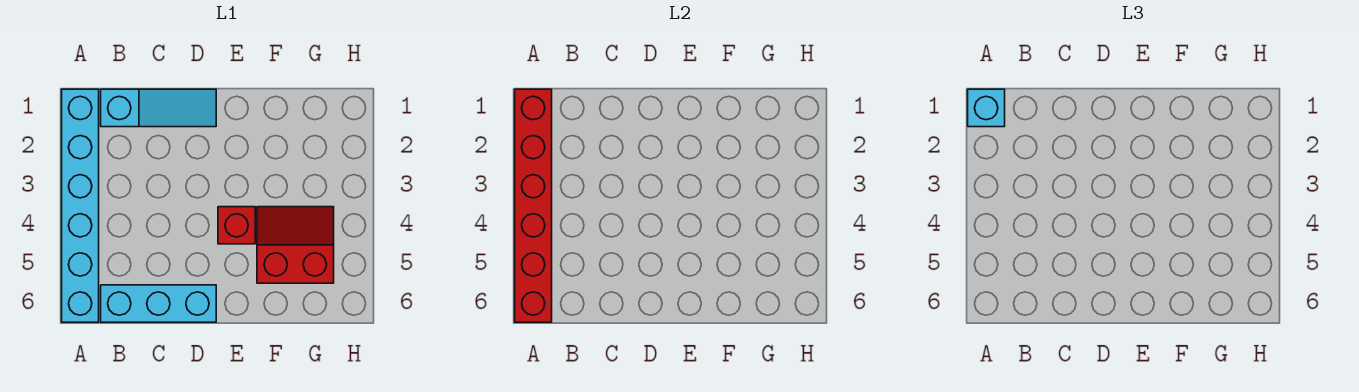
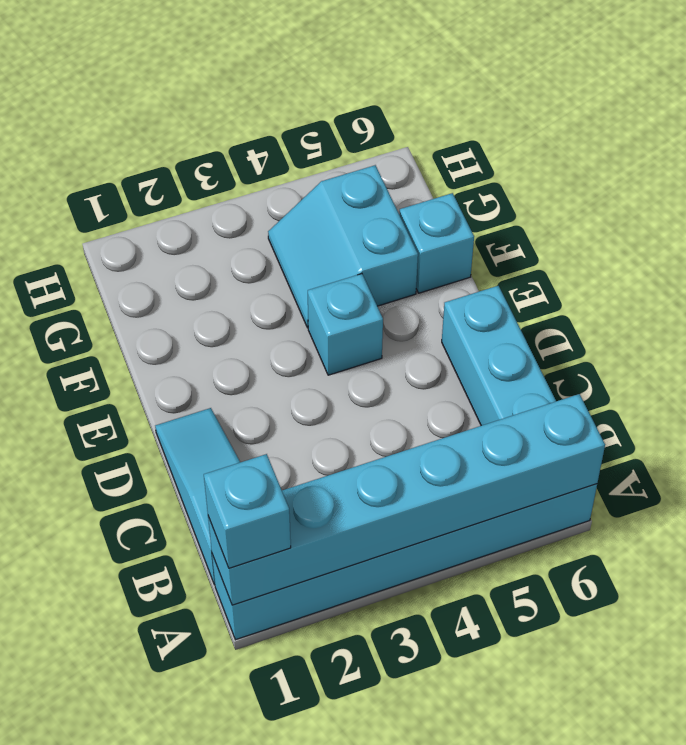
red brick A1:A6 level 2 -> cyan brick A1:A6 level 2
red brick E4 level 1 -> cyan brick E4 level 1
red slope F4:G5 level 1 top 5 -> cyan slope F4:G5 level 1 top 5
none -> cyan brick F6 level 1

